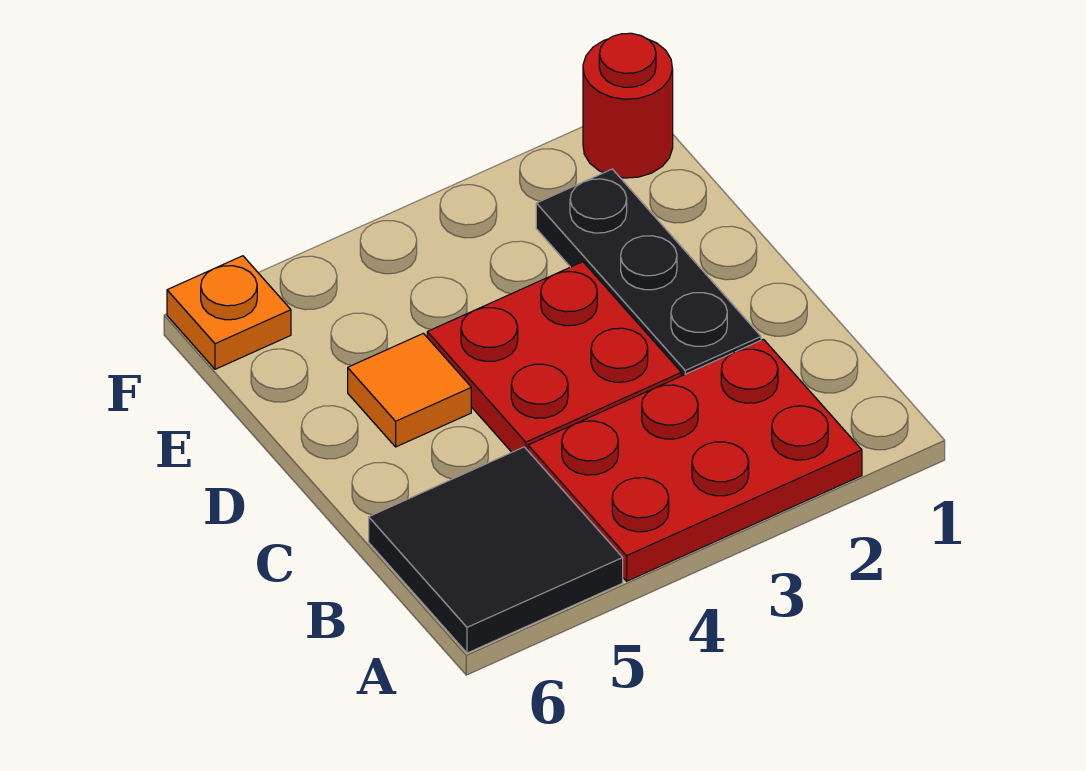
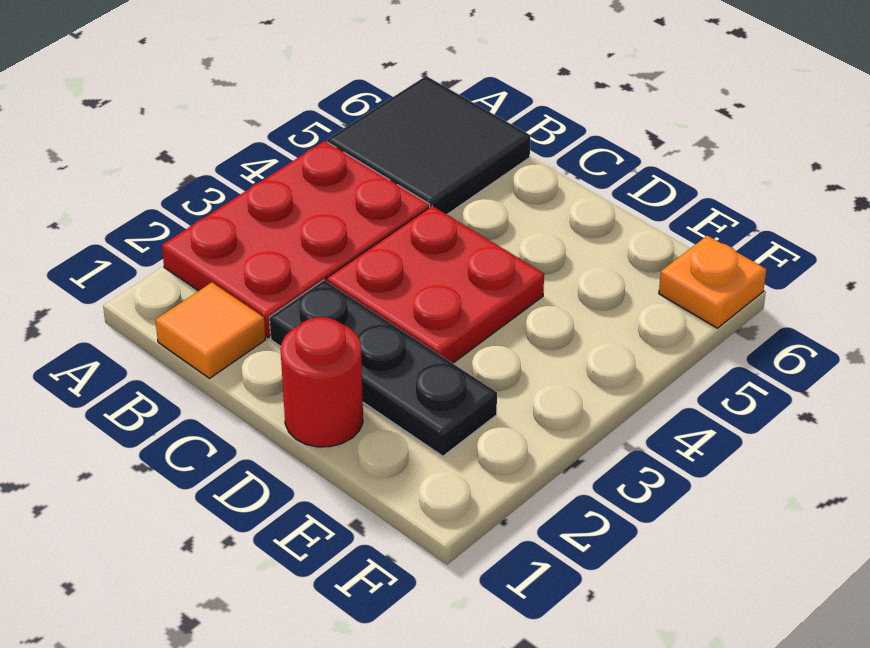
orange tile D5 level 1 -> orange tile B1 level 1
red round brick F1 level 1 -> red round brick D1 level 1

